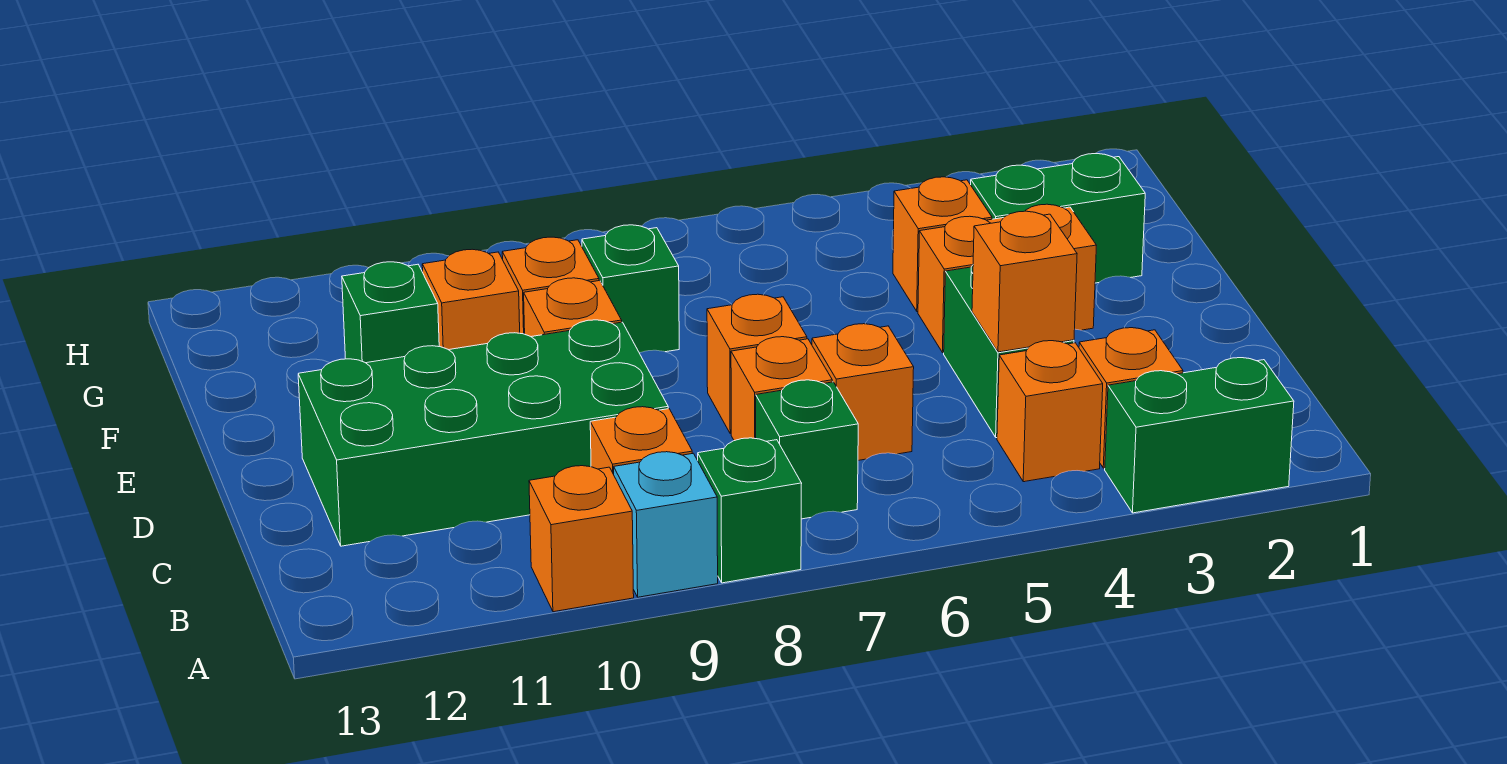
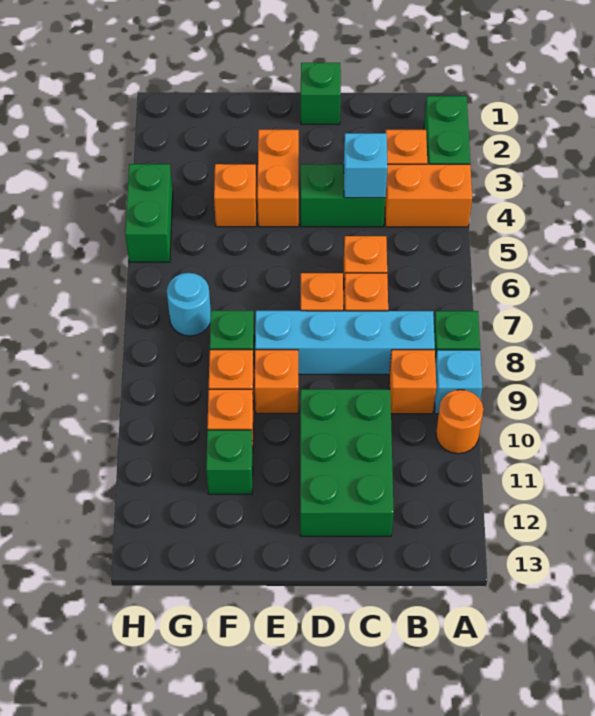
orange brick A10 level 1 -> orange round brick A10 level 1
orange brick B4 level 1 -> orange brick A4:B4 level 1
green brick B7 level 1 -> green brick D1 level 1
none -> cyan brick B8:E8 level 1
orange brick C4 level 2 -> cyan brick C4 level 2
green brick C9:D12 level 1 -> green brick C10:D12 level 1
green brick F2:F3 level 1 -> green brick H4:H5 level 1
none -> cyan round brick G7 level 1

